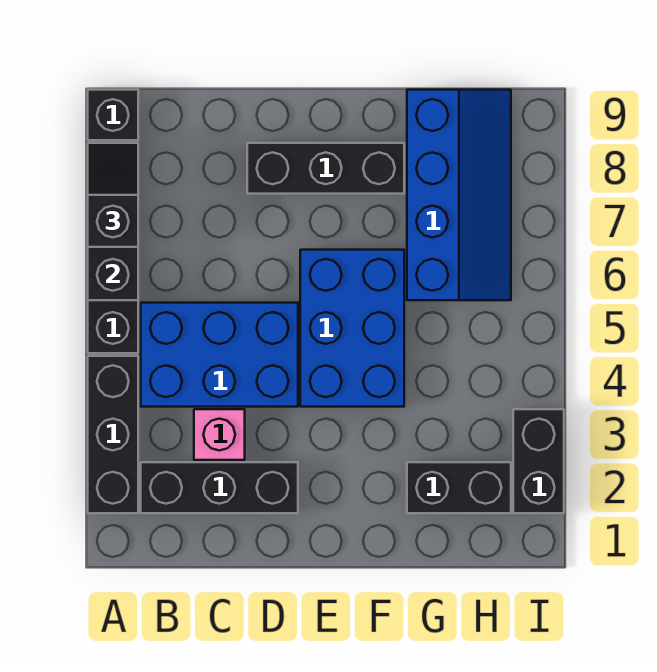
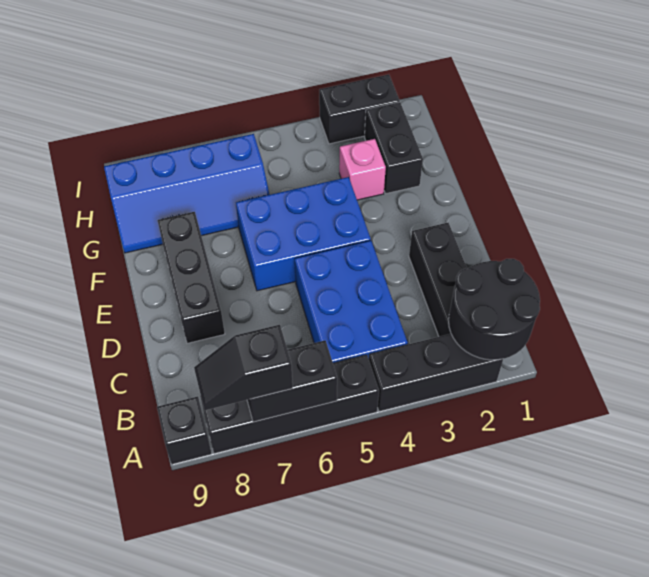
none -> black round brick A1:B2 level 2
pink brick C3 level 1 -> pink brick G3 level 1
blue slope G6:H9 level 1 top G -> blue slope G6:H9 level 1 top H

